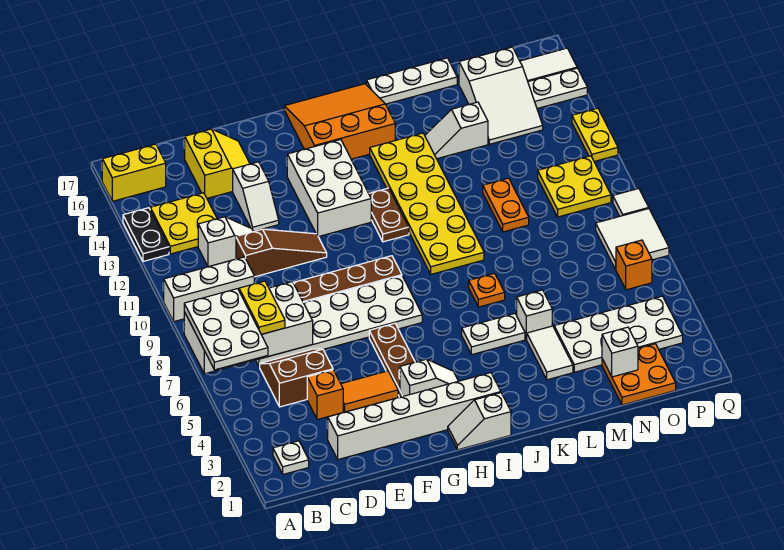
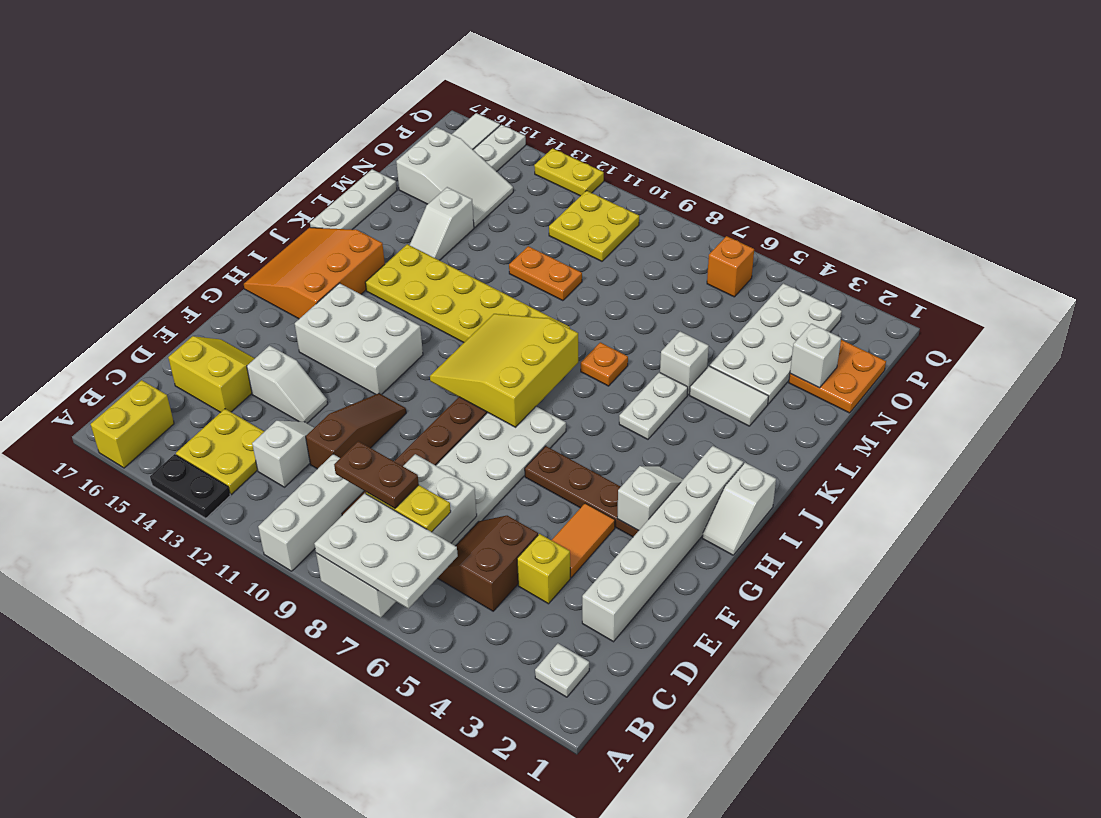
orange brick D4 level 1 -> yellow brick D4 level 1
none -> yellow slope H8:J10 level 2 top 8
brown plate I11:I12 level 1 -> brown plate C8:C9 level 4
white tile P7:Q8 level 1 -> none
white tile Q9 level 1 -> none

